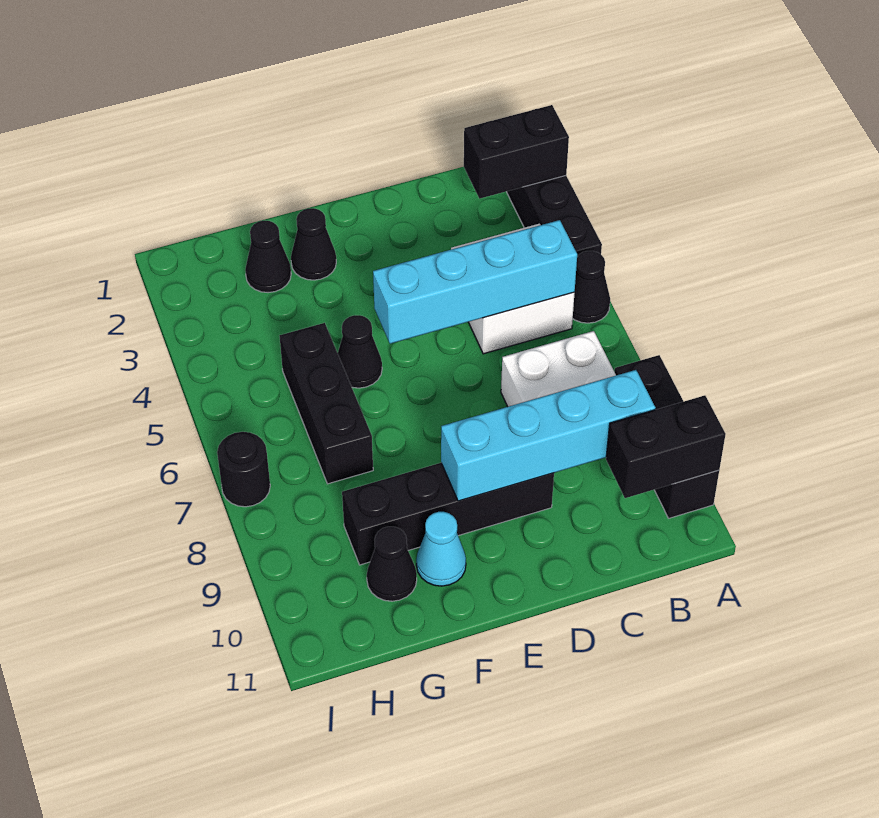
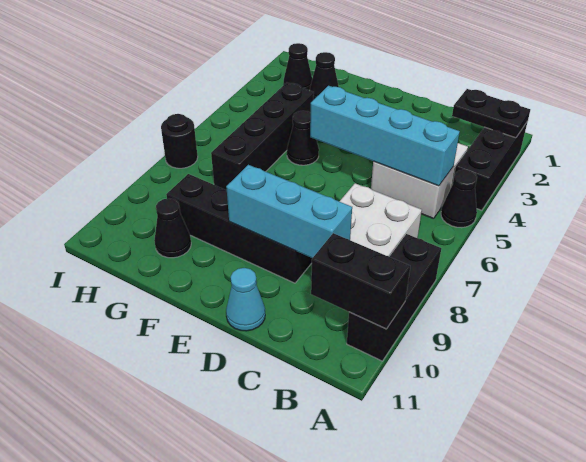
black brick A2:B2 level 2 -> black plate A2:B2 level 2
cyan brick B9:E9 level 2 -> cyan brick C9:E9 level 2
black cone F2 level 1 -> black cone H2 level 1
cyan cone F10 level 1 -> cyan cone D11 level 1
black brick G5:G7 level 1 -> black brick G4:G7 level 1

